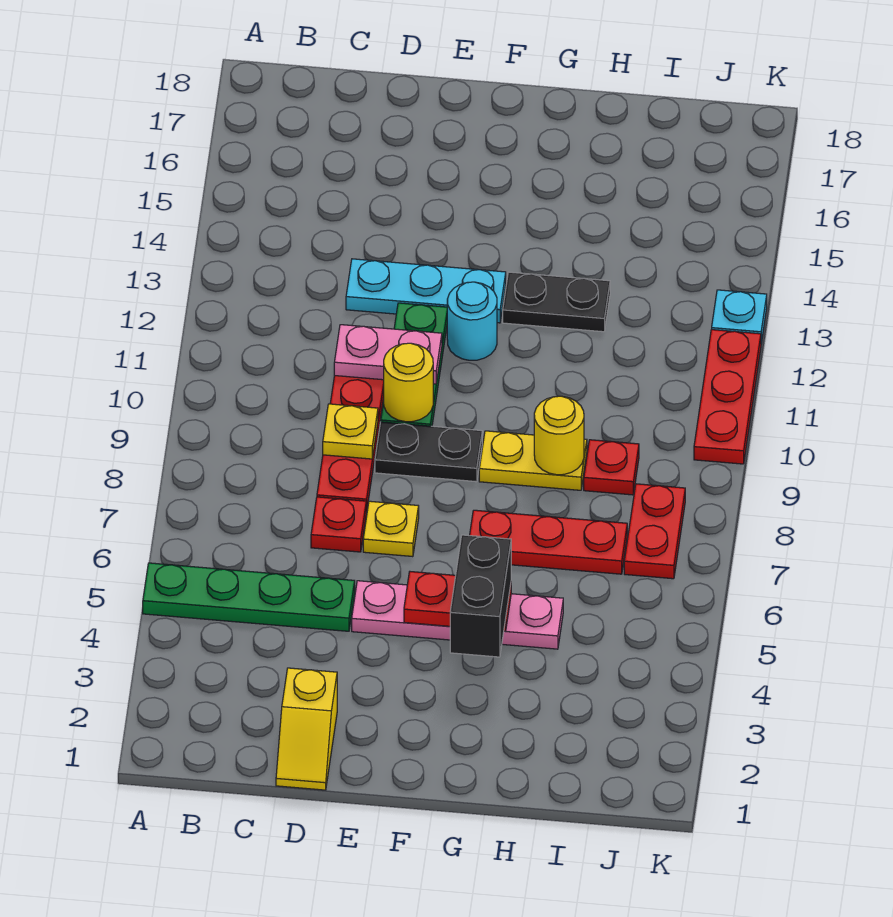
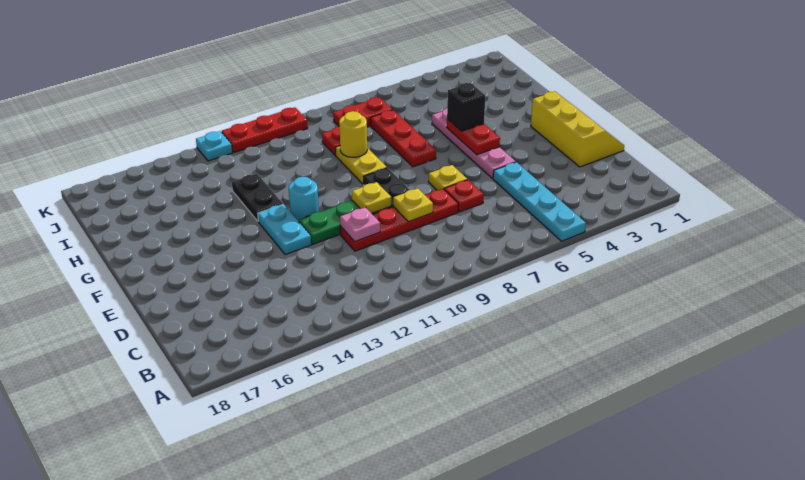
green plate A5:D5 level 1 -> cyan plate A5:D5 level 1
yellow slope D1:D2 level 1 top 2 -> yellow slope D1:F2 level 1 top 2
pink plate D11:E11 level 2 -> pink plate D11 level 2
cyan plate D13:F13 level 1 -> cyan plate E13:F13 level 1
yellow round brick E10 level 2 -> yellow plate E10 level 2
black brick G4:G5 level 3 -> black brick G5 level 3

